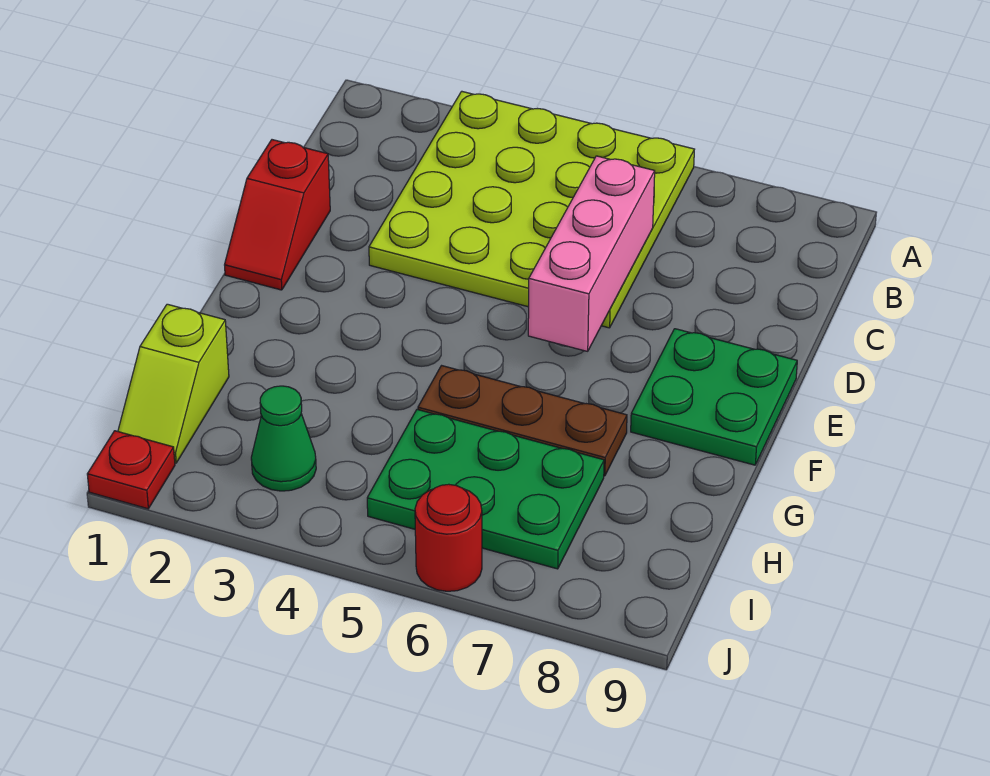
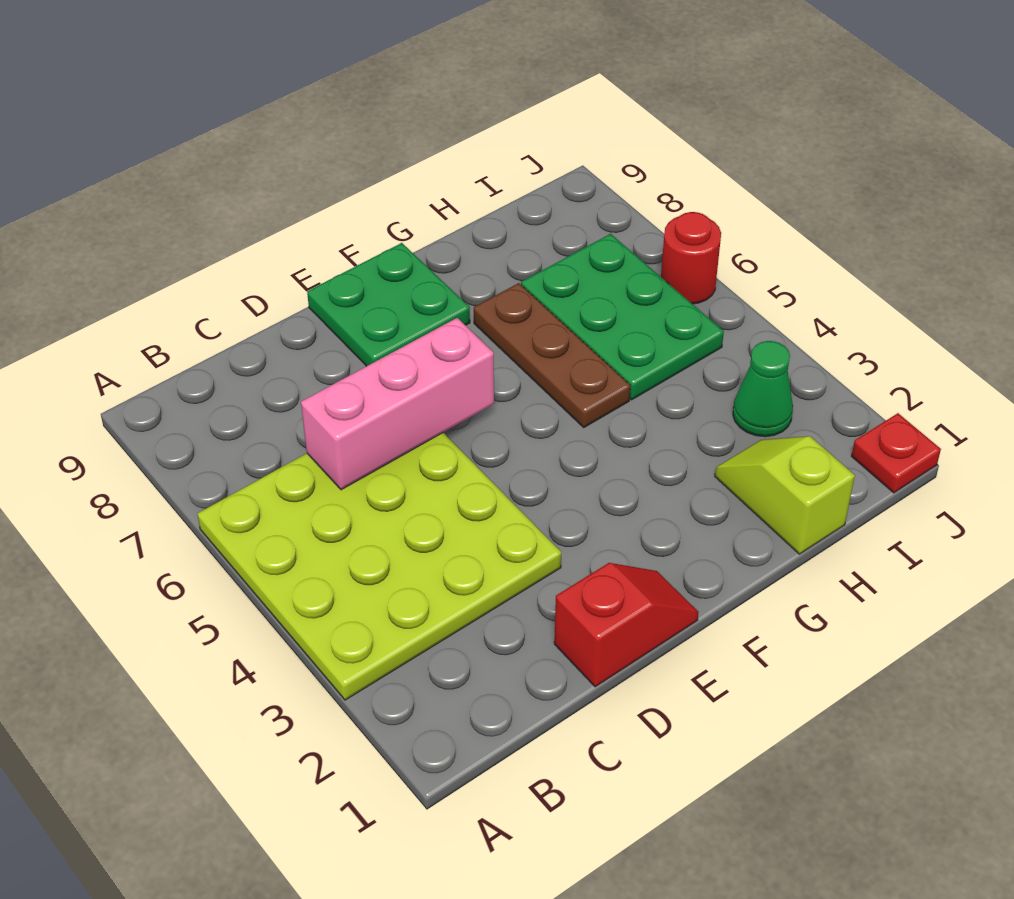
lime slope H1:I1 level 1 top H -> lime slope H1:H2 level 1 top 1

